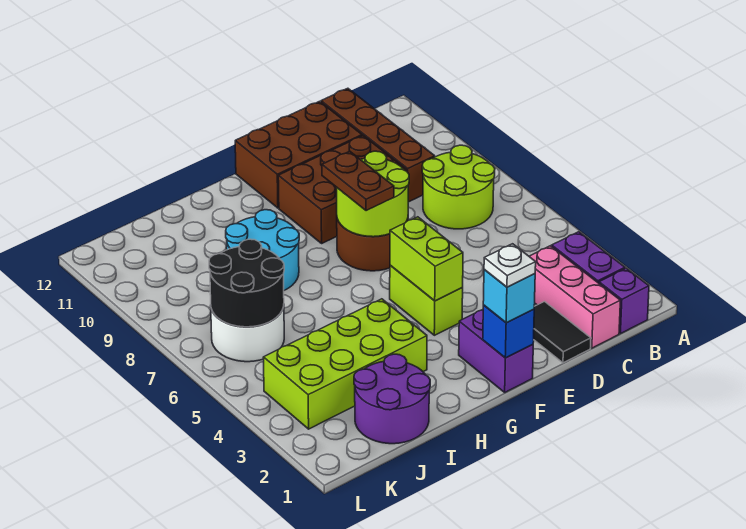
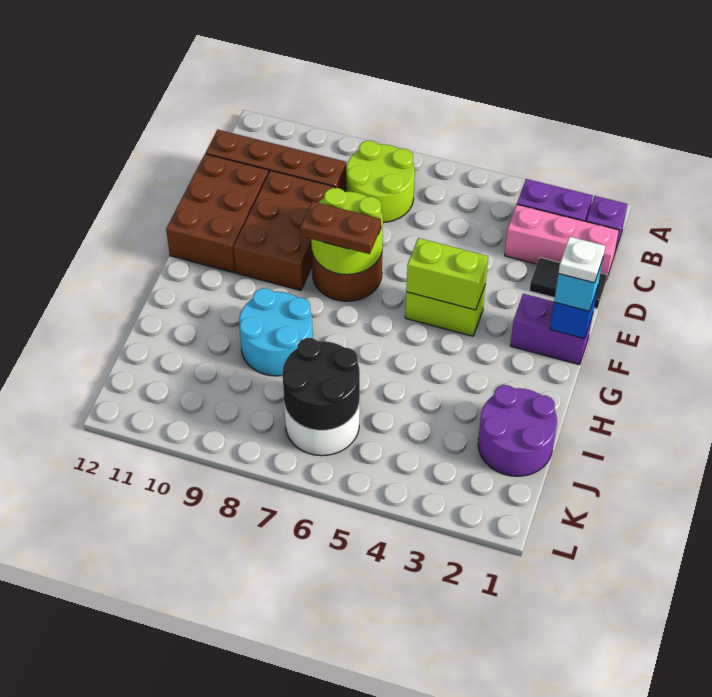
lime brick H3:K4 level 1 -> none

